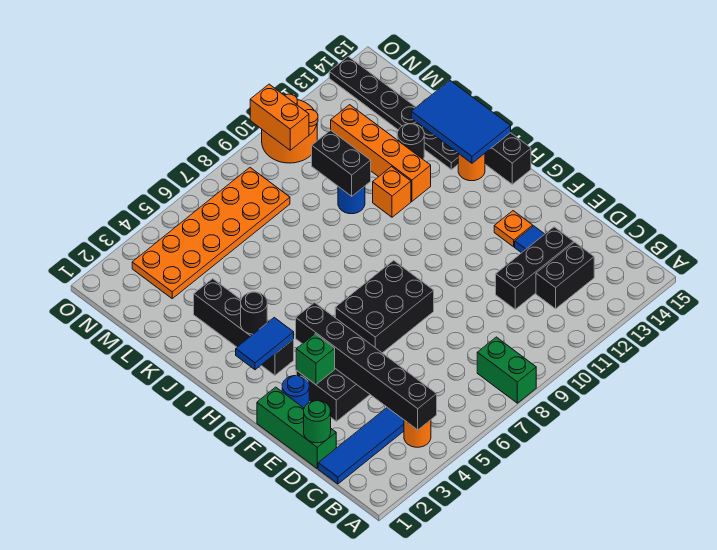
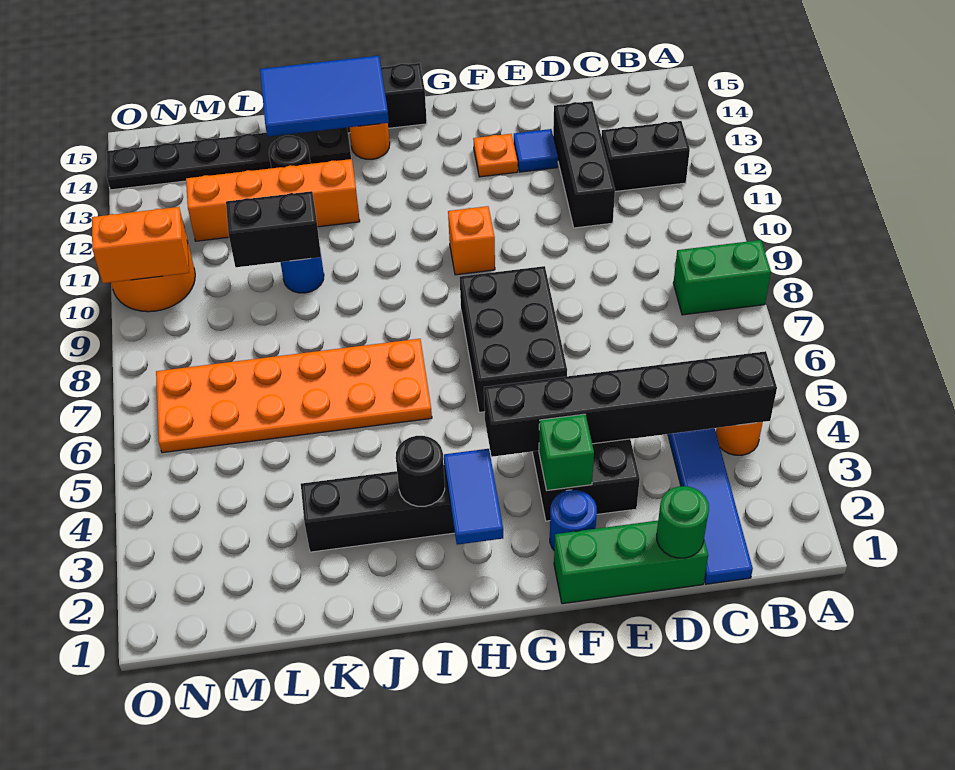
black brick C12:C13 level 1 -> black brick B12:C12 level 1
orange brick J11 level 1 -> orange brick G10 level 1
orange plate M3:N8 level 1 -> orange plate I6:N7 level 1

